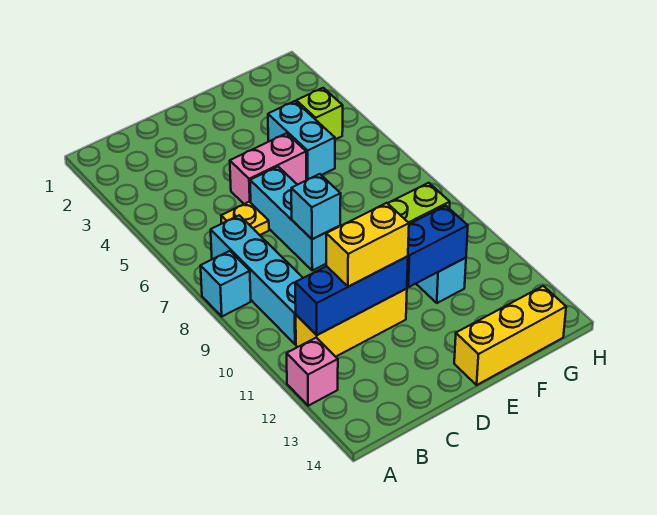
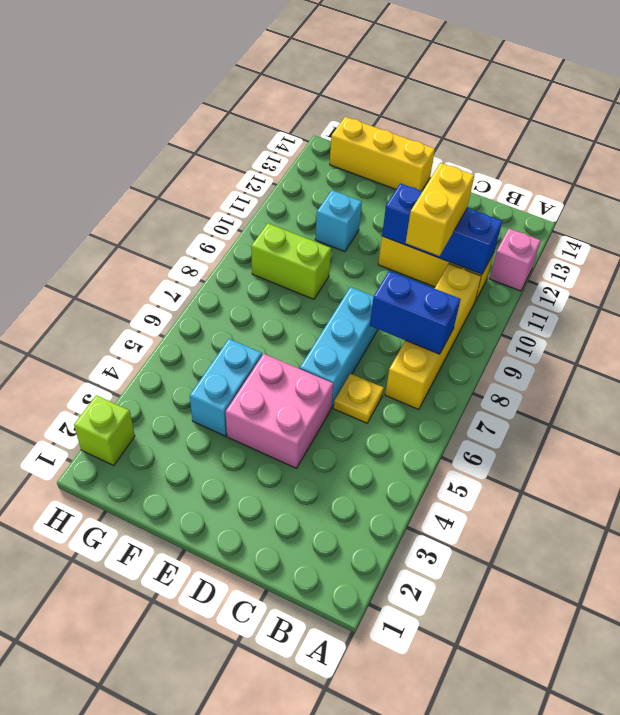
cyan brick A8 level 1 -> none
cyan brick B7:B10 level 1 -> yellow brick B7:B10 level 1
yellow brick C11:D11 level 3 -> yellow brick C10:C11 level 3
pink brick D5:E5 level 1 -> pink brick D4:E5 level 1
cyan brick D8 level 2 -> none
blue brick E11:F11 level 2 -> blue brick B8:C8 level 2
lime brick G4 level 1 -> lime brick H2 level 1

